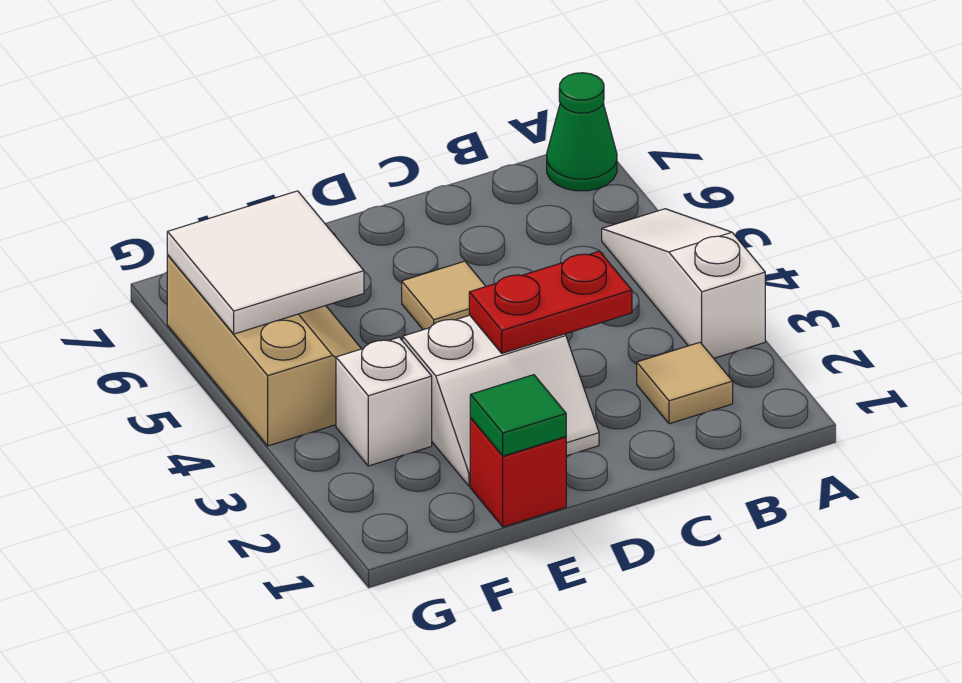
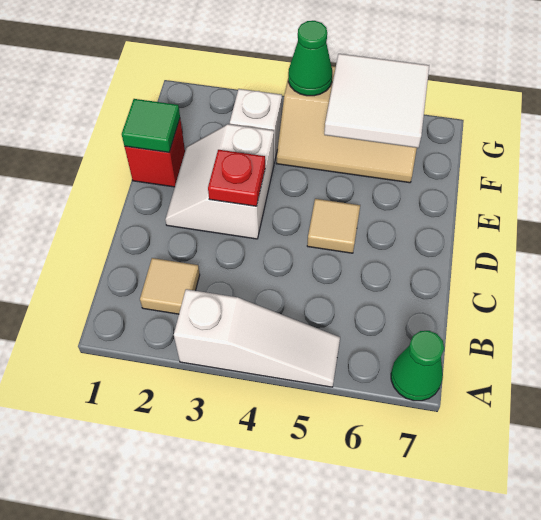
red plate C3:D3 level 2 -> red plate D3 level 2
none -> green cone G4 level 2

